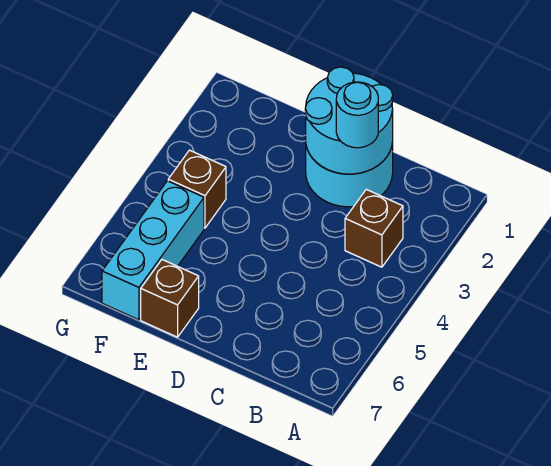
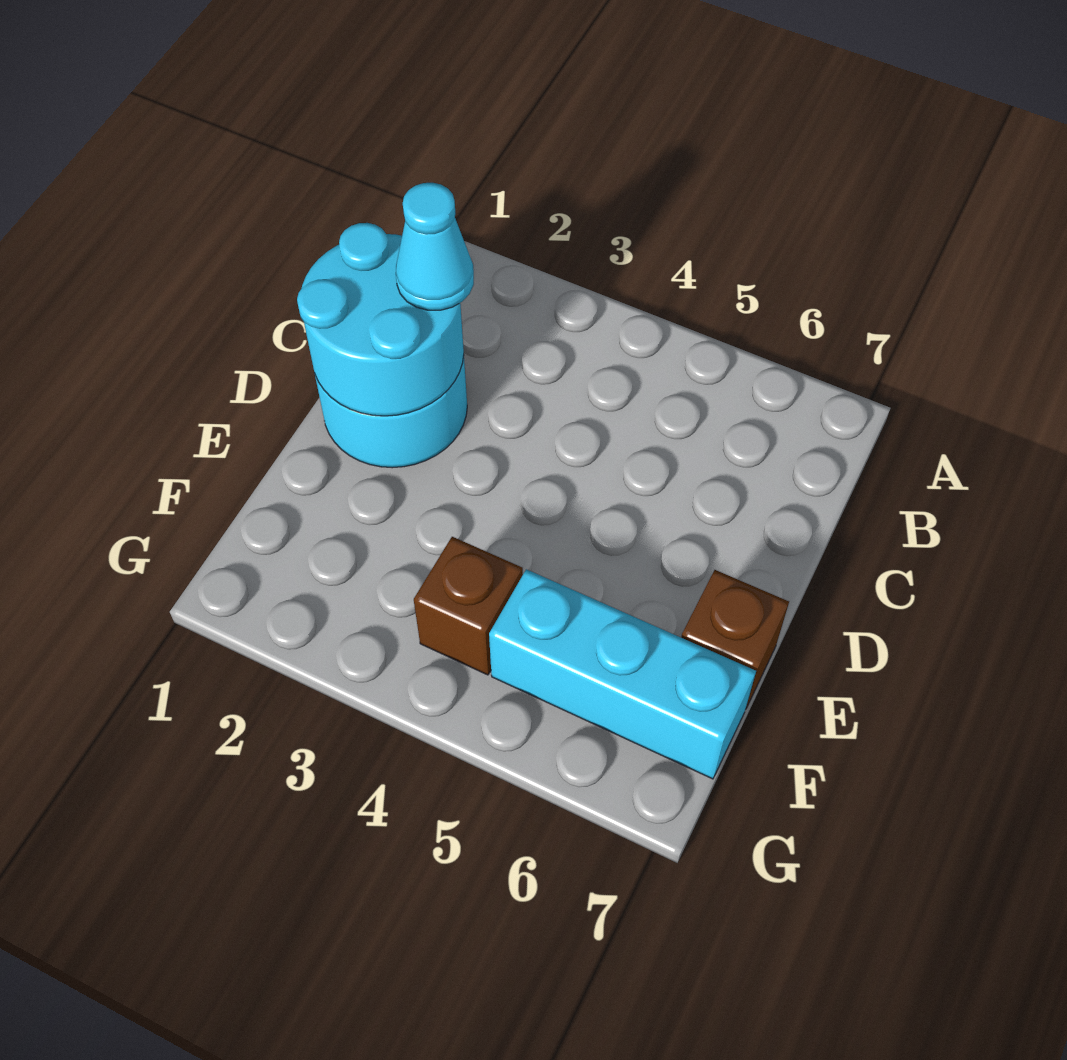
brown brick B3 level 1 -> none
cyan round brick C2 level 3 -> cyan cone C2 level 3

